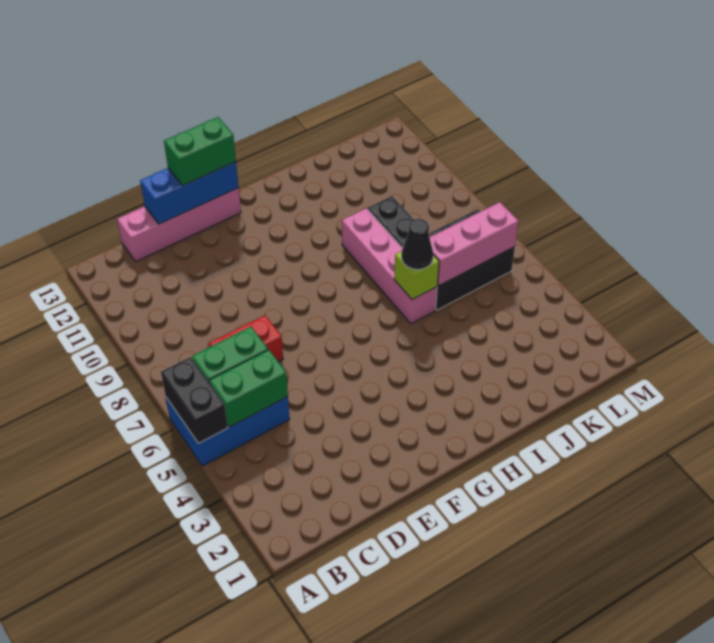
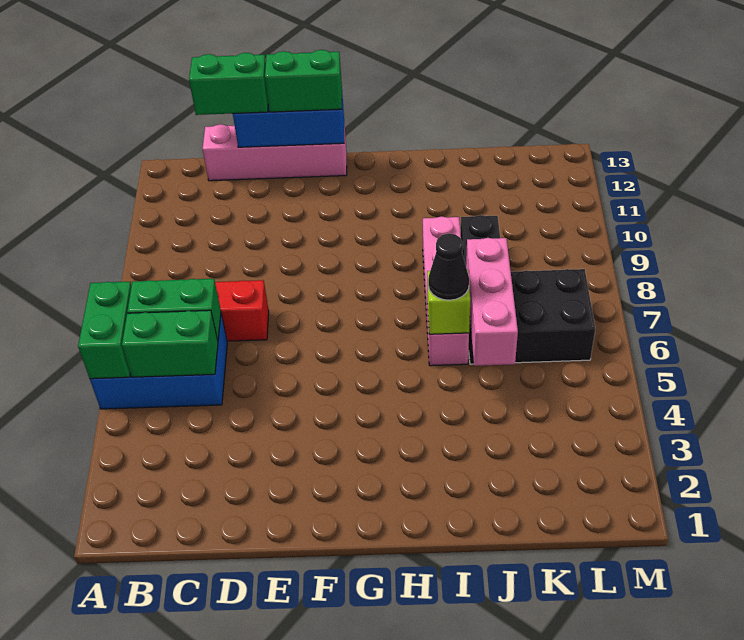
black brick A5:A6 level 2 -> green brick A5:A6 level 2
none -> green brick C13:D13 level 3
pink brick J6:L6 level 2 -> pink brick J5:J7 level 2

